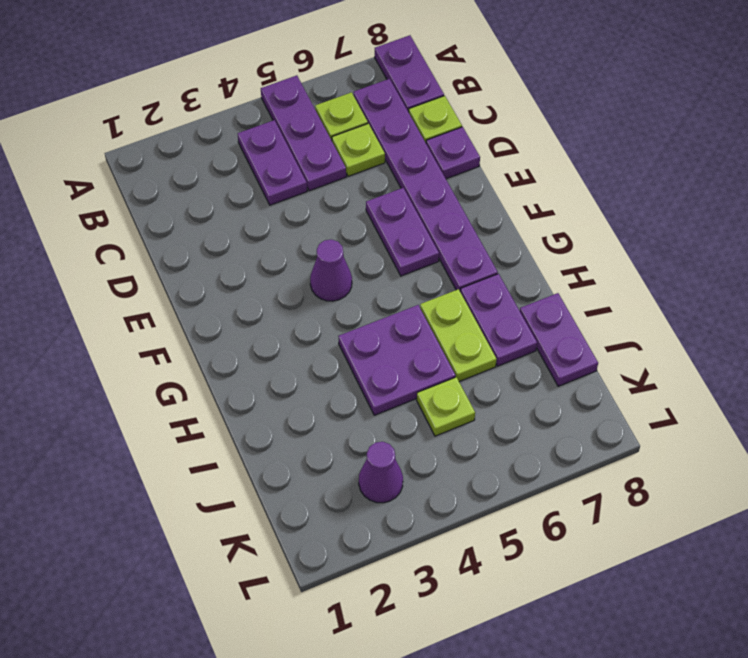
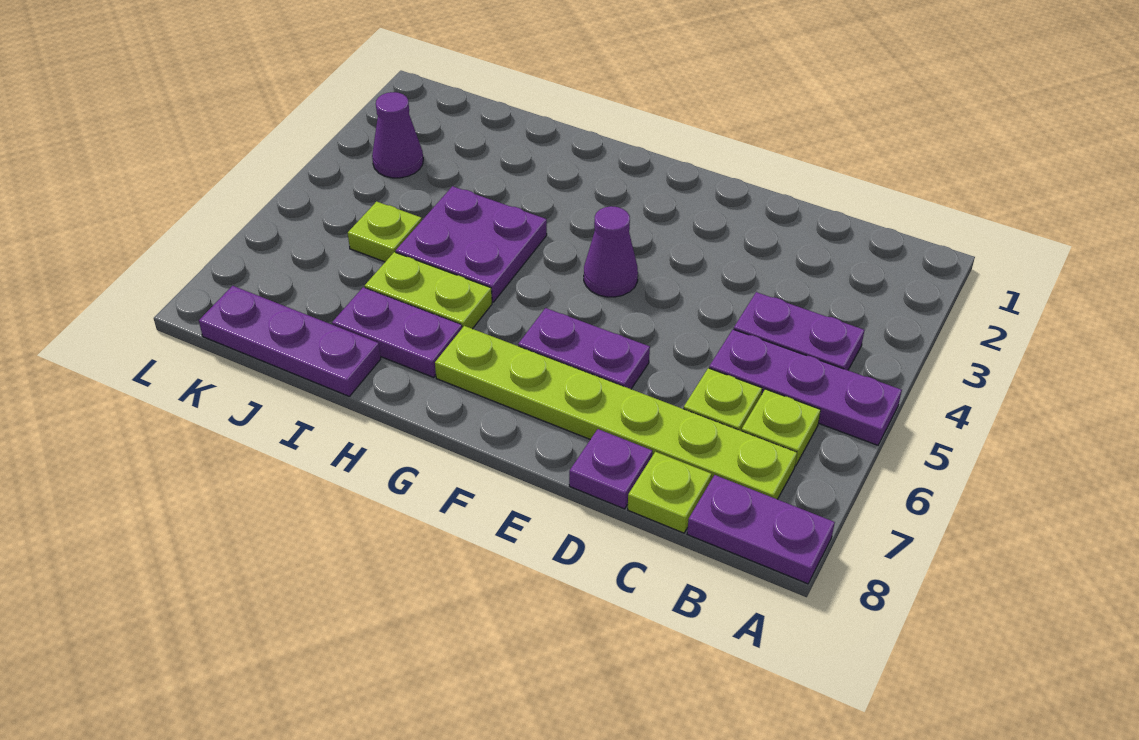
purple plate B7:G7 level 1 -> lime plate B7:G7 level 1
purple plate I8:J8 level 1 -> purple plate I8:K8 level 1

